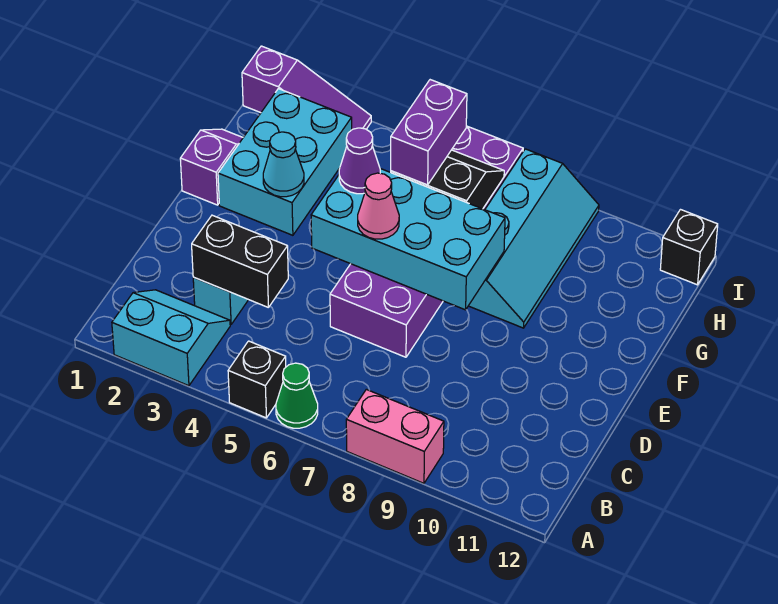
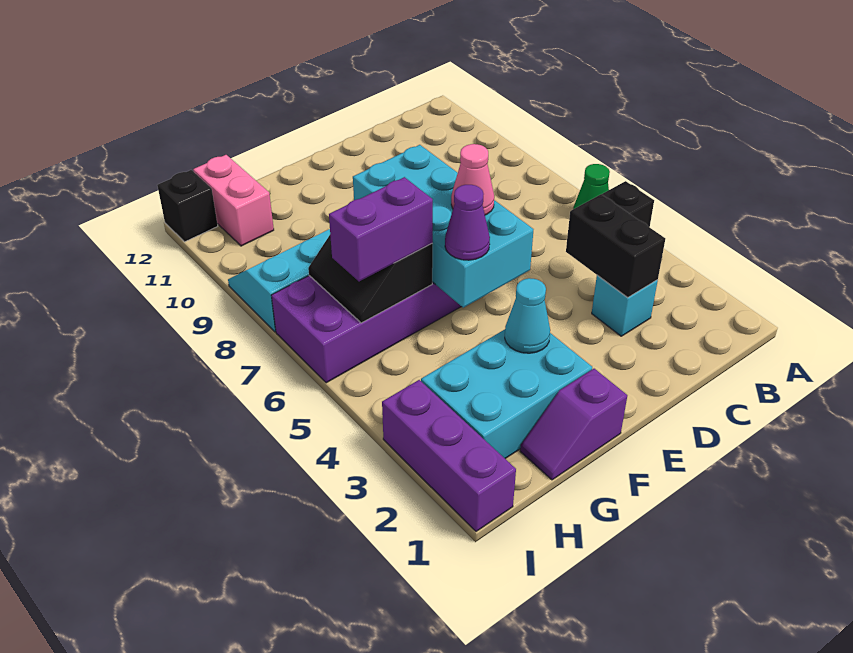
cyan slope A2:B3 level 1 top A -> none
pink brick A8:A9 level 1 -> pink brick H11:H12 level 1
purple slope I1:I3 level 1 top 1 -> purple brick I1:I3 level 1

